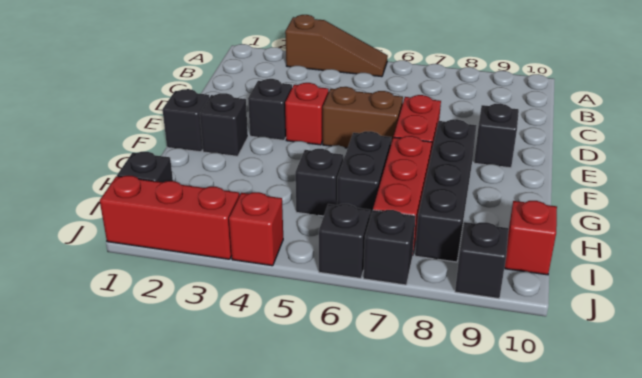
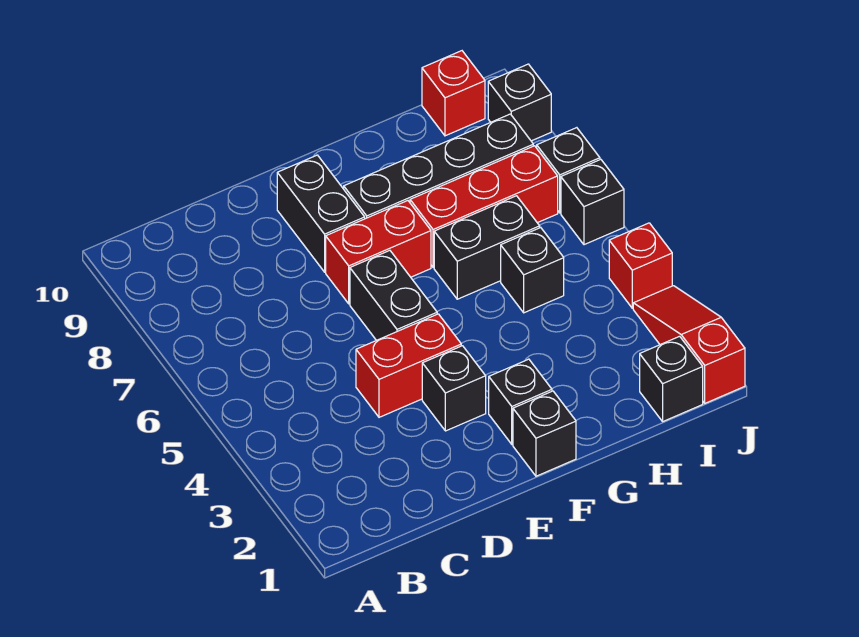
brown slope A3:A5 level 1 top 3 -> none
red brick E4 level 1 -> red brick D4:E4 level 1
brown brick E5:E6 level 1 -> black brick E5:E6 level 1
black brick E9 level 1 -> black brick E8:E9 level 1
red brick J1:J3 level 1 -> red slope J1:J3 level 1 top 1

